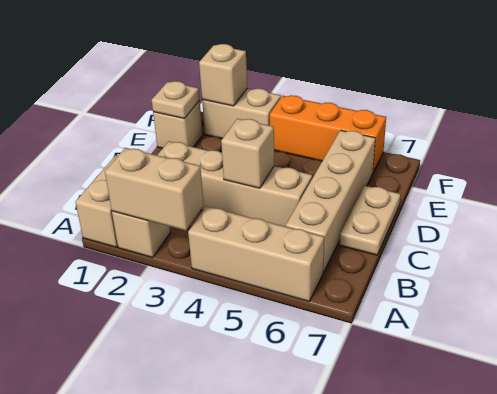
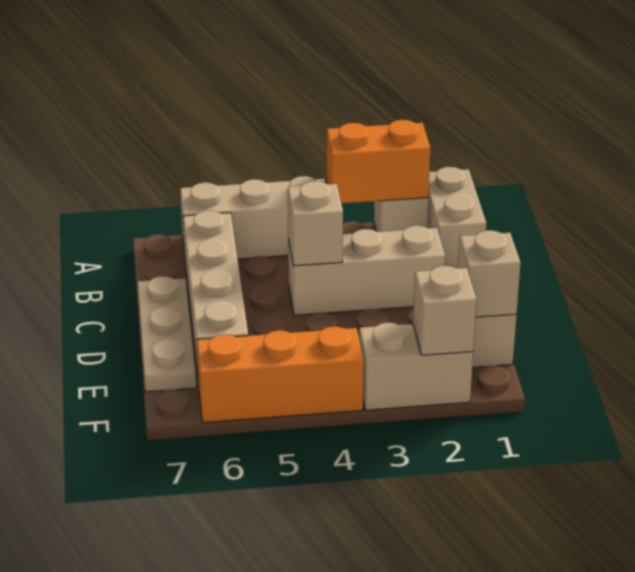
tan brick A2:A3 level 2 -> orange brick A2:A3 level 2
tan brick C2:C5 level 1 -> tan brick C2:C4 level 1
tan plate C7:D7 level 1 -> tan plate C7:E7 level 1
tan plate E1 level 2 -> tan brick E1 level 2

